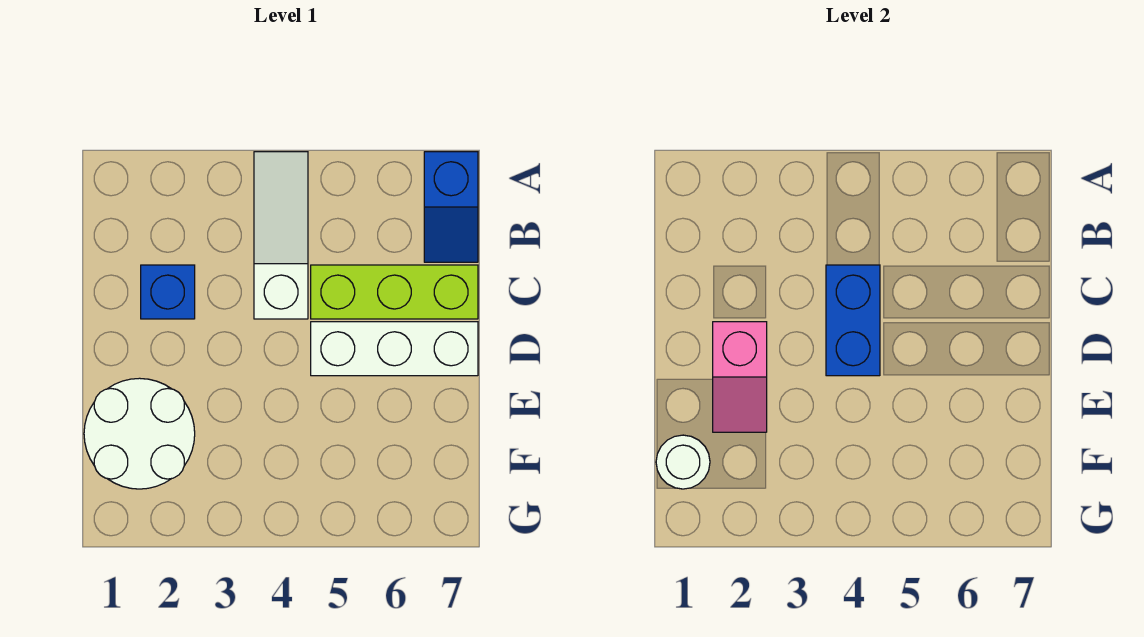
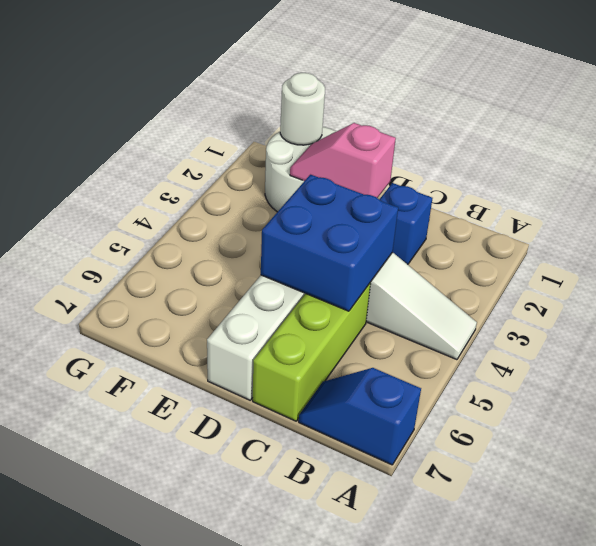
blue brick C4:D4 level 2 -> blue brick C4:D5 level 2

